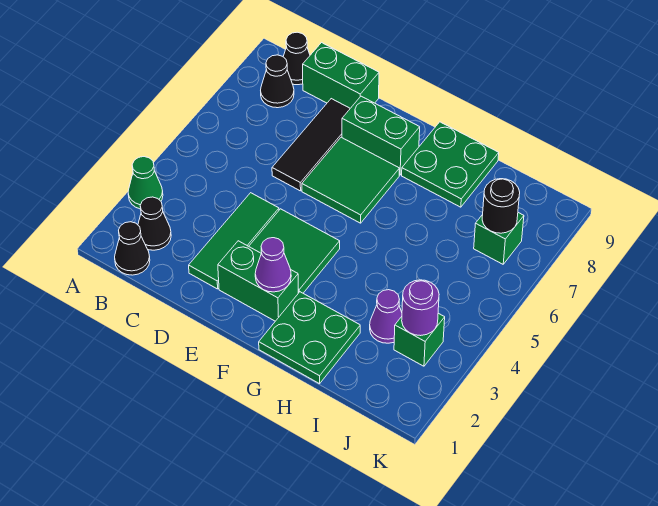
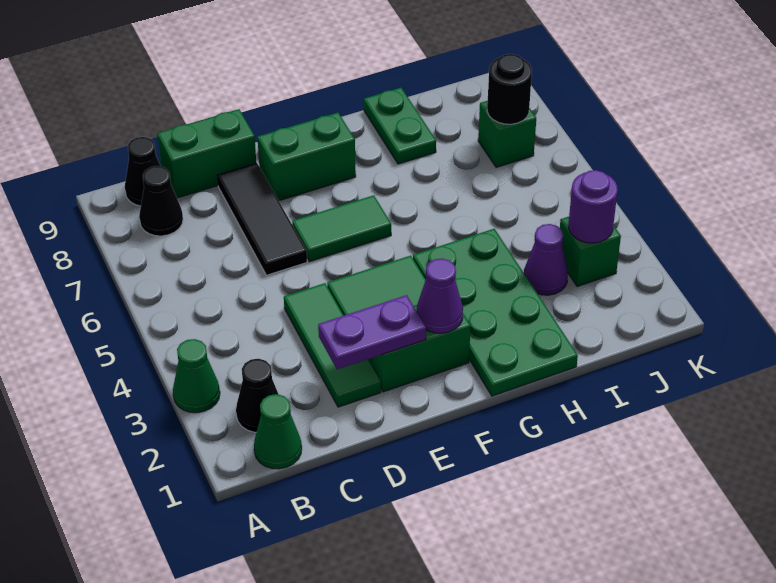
black cone B1 level 1 -> green cone B1 level 1
none -> purple plate D2:E2 level 2
green tile E6:F7 level 1 -> green tile E6:F6 level 1
green plate G1:H2 level 1 -> green plate G1:H4 level 1
green plate G8:H9 level 1 -> green plate H8:H9 level 1

